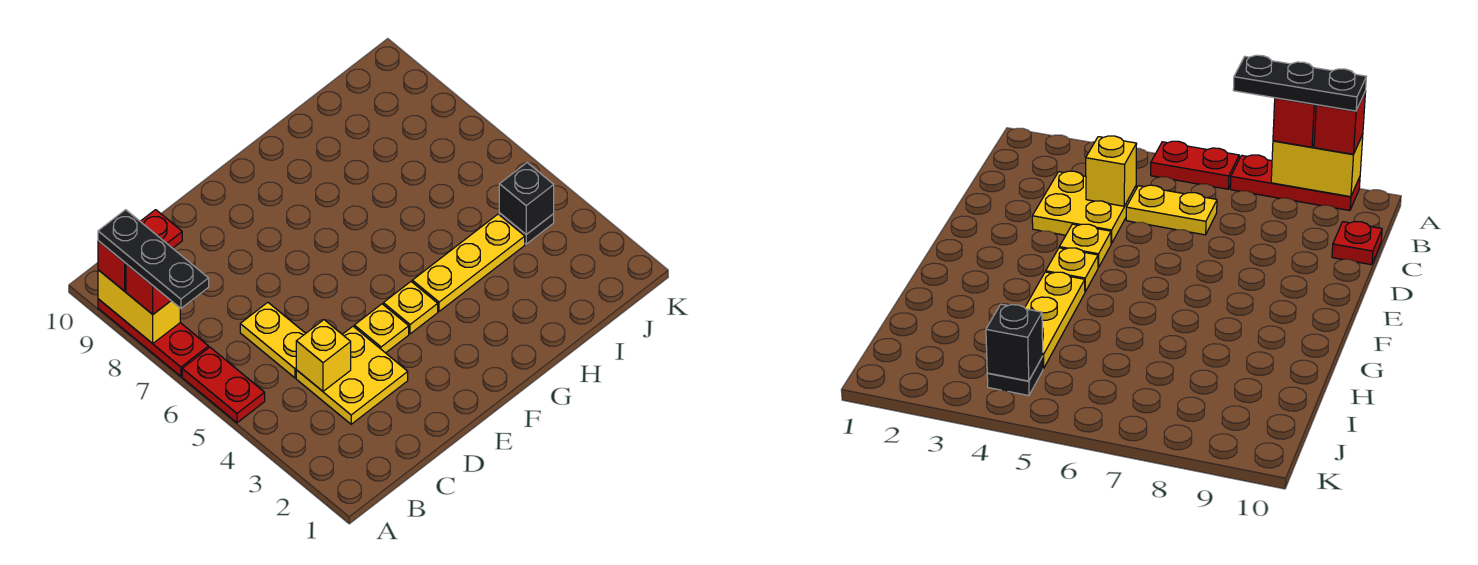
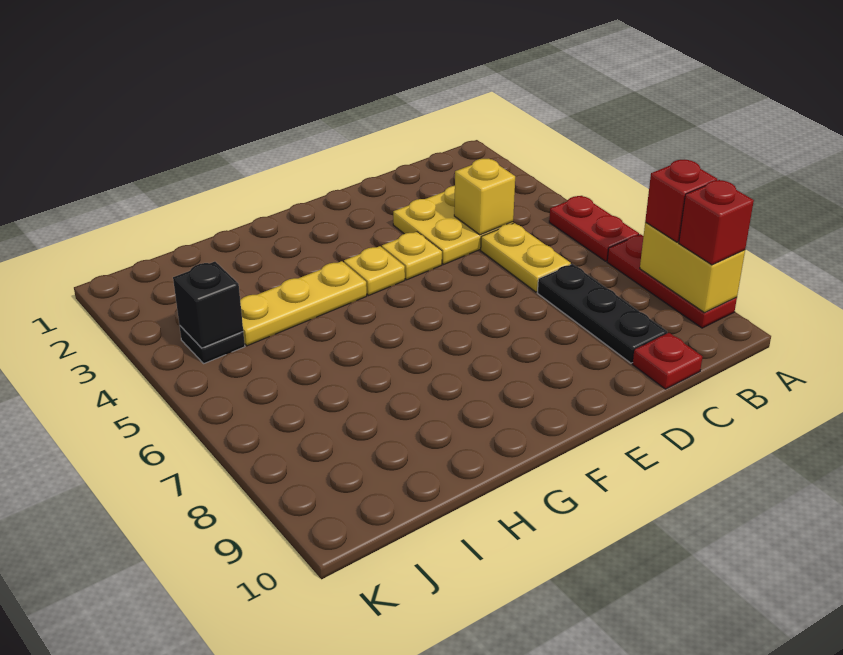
black plate A7:A9 level 4 -> black plate C7:C9 level 1

